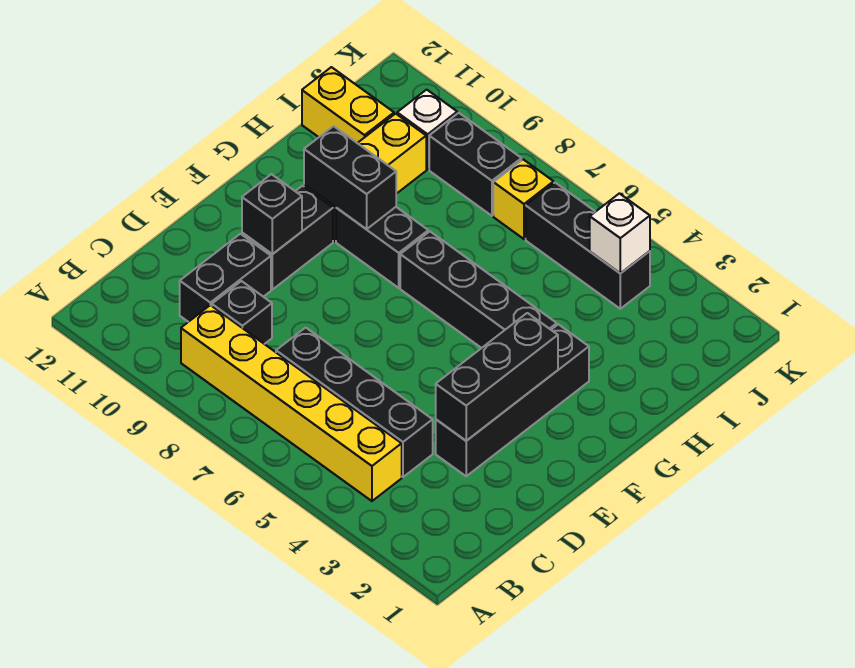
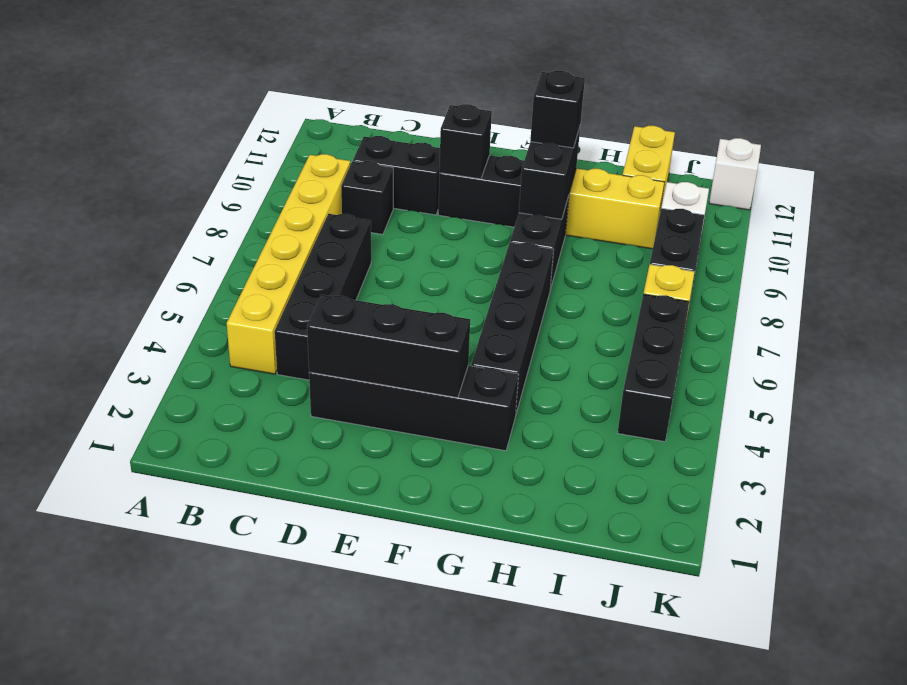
none -> black brick G10 level 3
white brick J4 level 2 -> white brick K12 level 1

